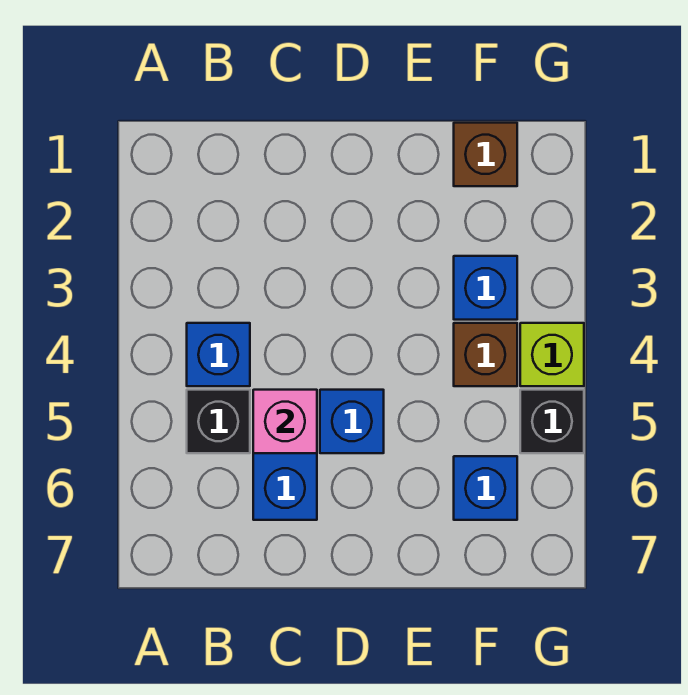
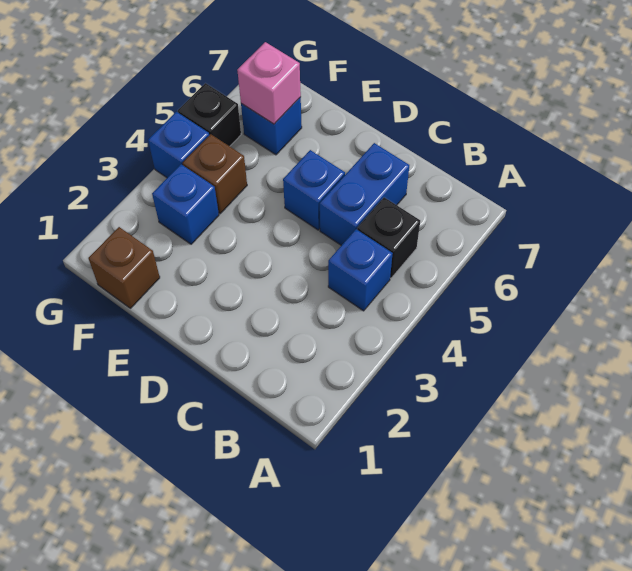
pink brick C5 level 2 -> pink brick F6 level 2
lime brick G4 level 1 -> blue brick G4 level 1

